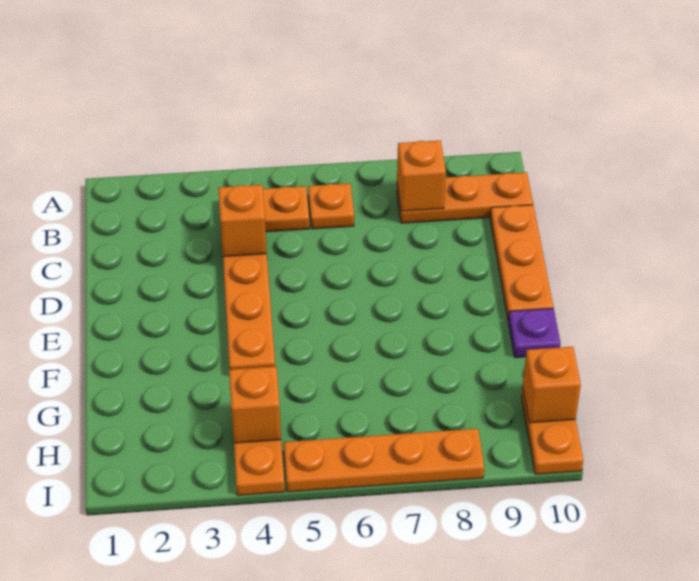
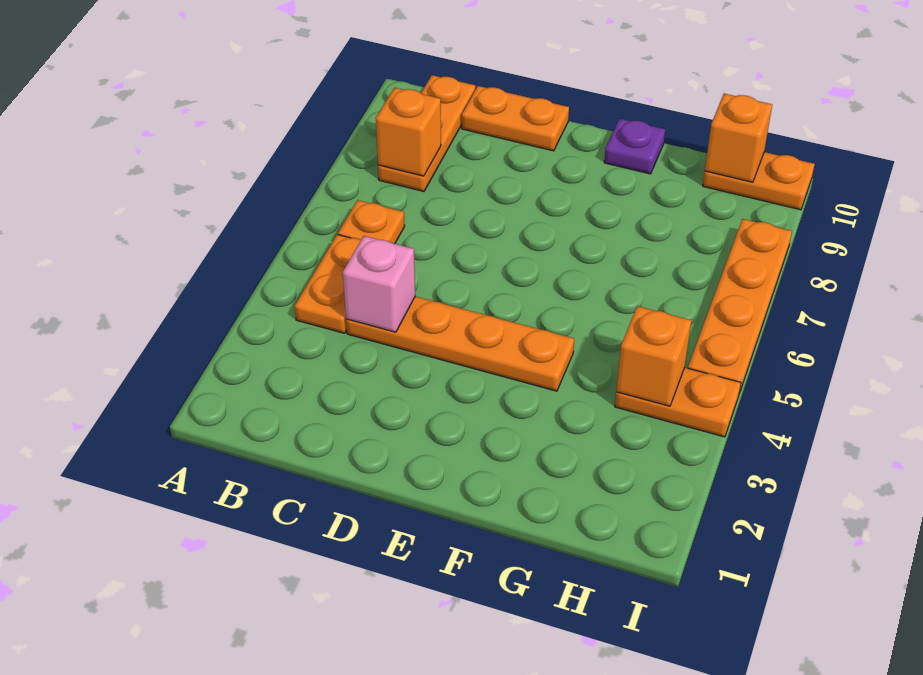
orange brick C4 level 2 -> pink brick C4 level 2
orange plate C10:E10 level 1 -> orange plate C10:D10 level 1

